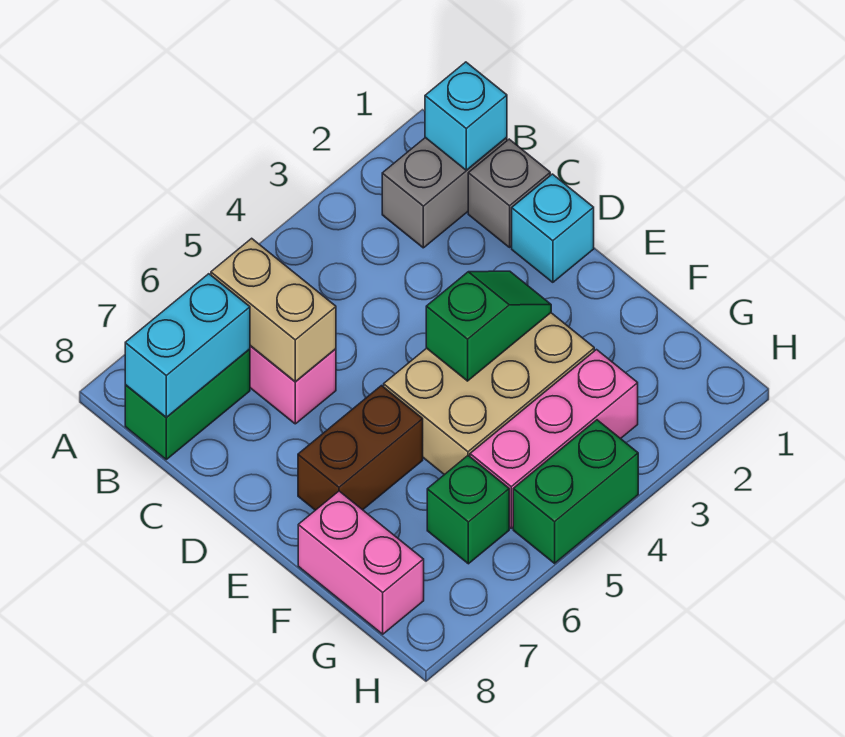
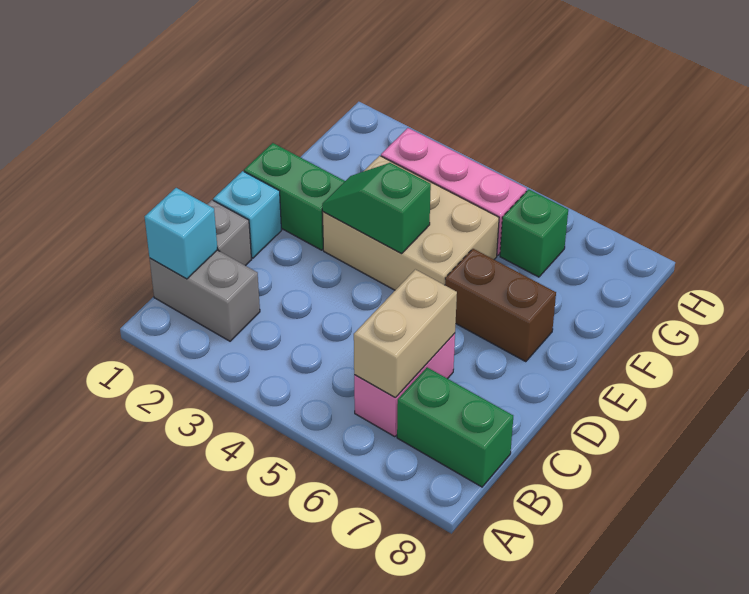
cyan brick B7:B8 level 2 -> none
pink brick F8:G8 level 1 -> none
green brick H4:H5 level 1 -> green brick E1:E2 level 1

